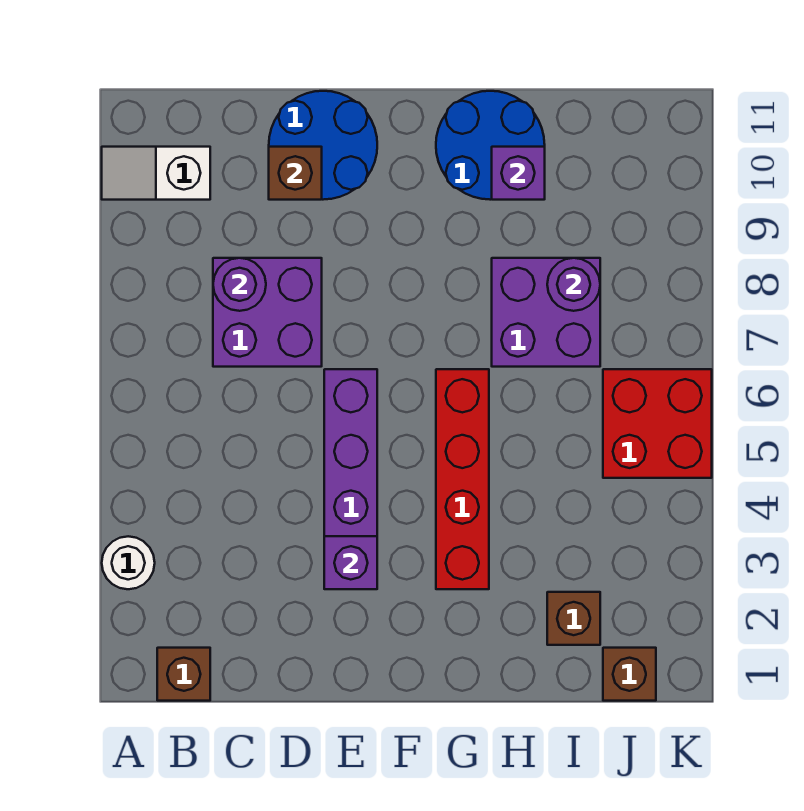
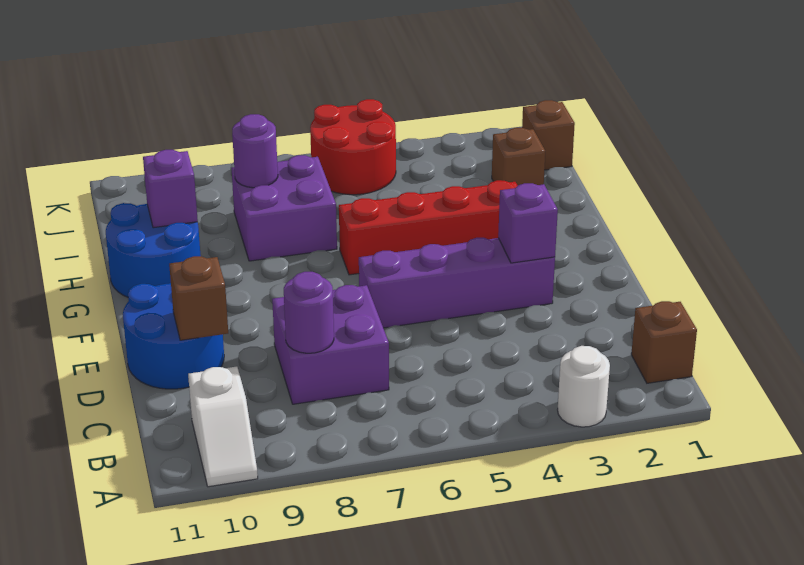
red brick J5:K6 level 1 -> red round brick J5:K6 level 1

